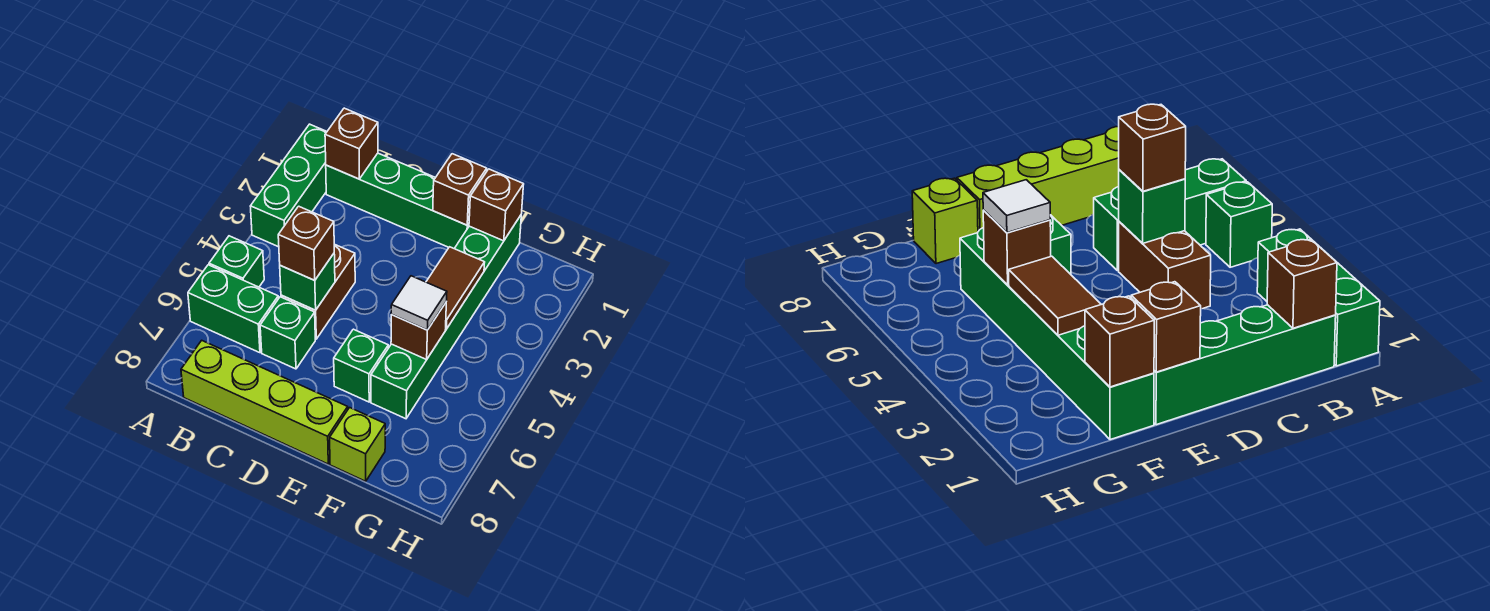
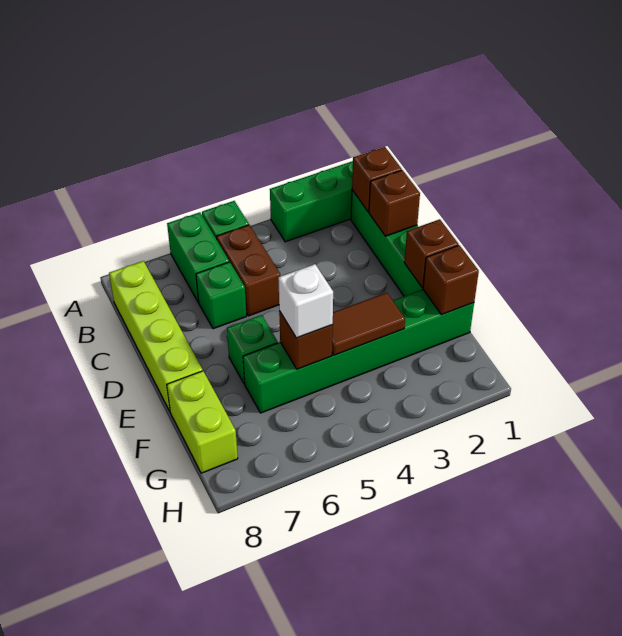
brown brick C4:C5 level 1 -> brown brick B5:C5 level 1
green brick C5 level 2 -> none
brown brick C5 level 3 -> brown brick C1 level 2
white tile F5 level 3 -> white brick F5 level 3
lime brick F8 level 1 -> lime brick F8:G8 level 1

